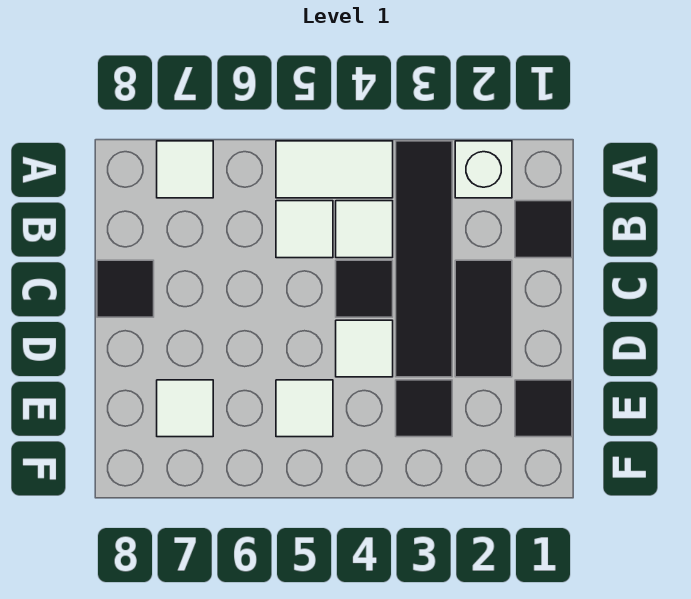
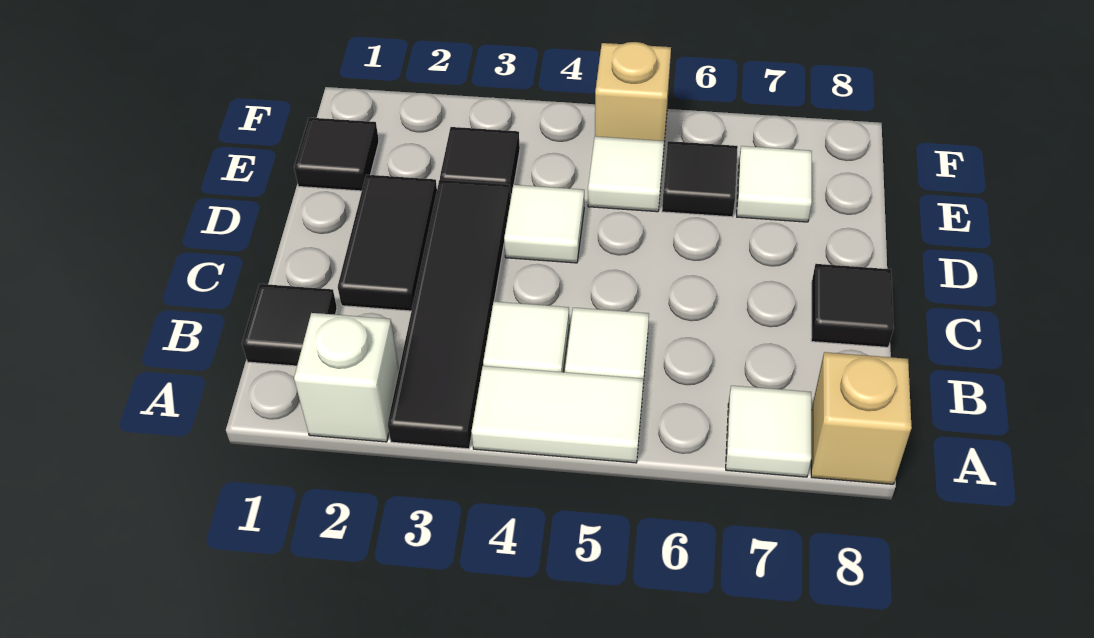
none -> tan brick A8 level 1
black tile C4 level 1 -> black tile E6 level 1
none -> tan brick F5 level 1

